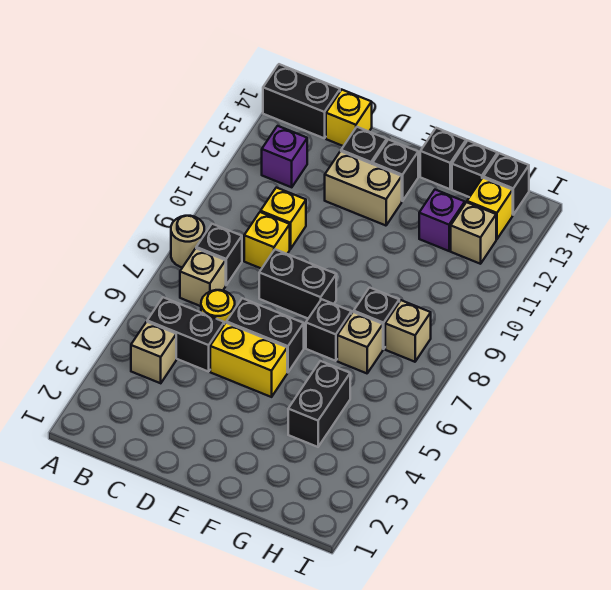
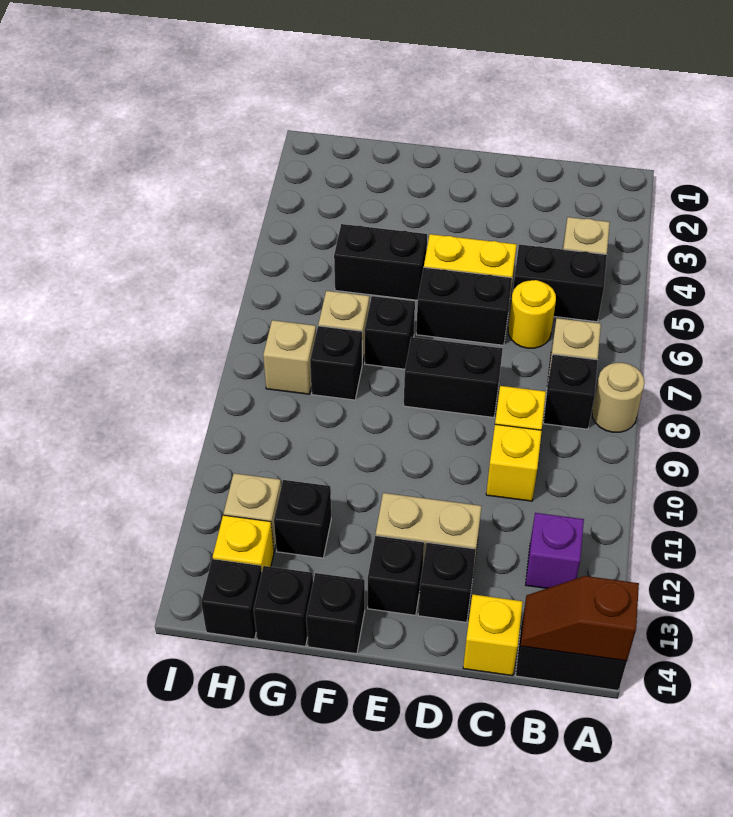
none -> brown slope A14:B14 level 2 top A
black brick G4:G5 level 1 -> black brick F5:G5 level 1
purple brick G12 level 1 -> black brick G12 level 1

